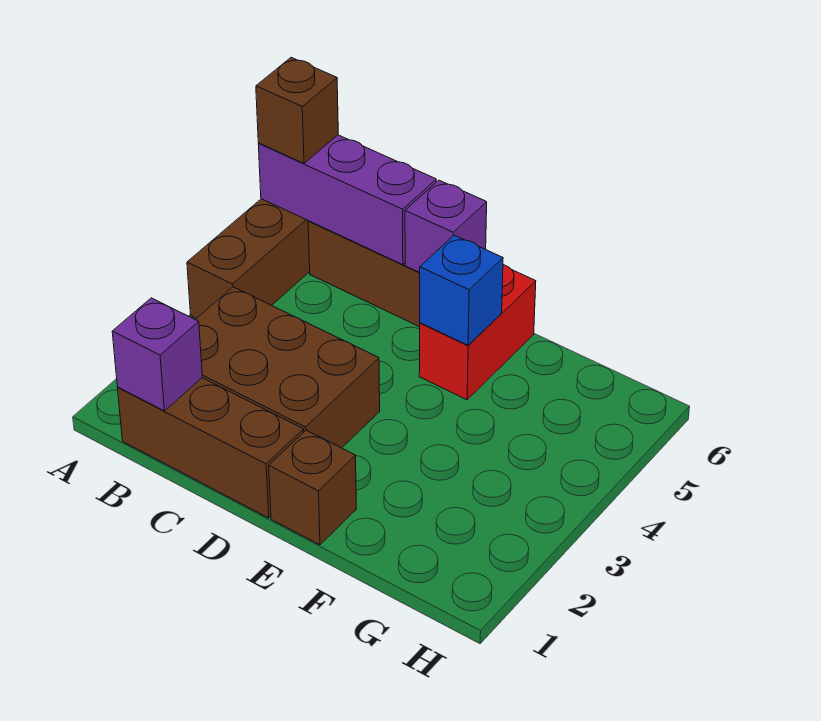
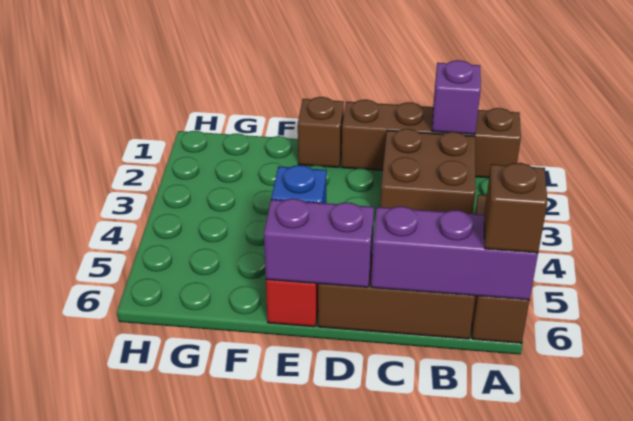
brown brick B1:D1 level 1 -> brown brick A1:D1 level 1
brown brick B2:D3 level 1 -> brown brick B2:C3 level 1
purple brick D6 level 2 -> purple brick D6:E6 level 2

